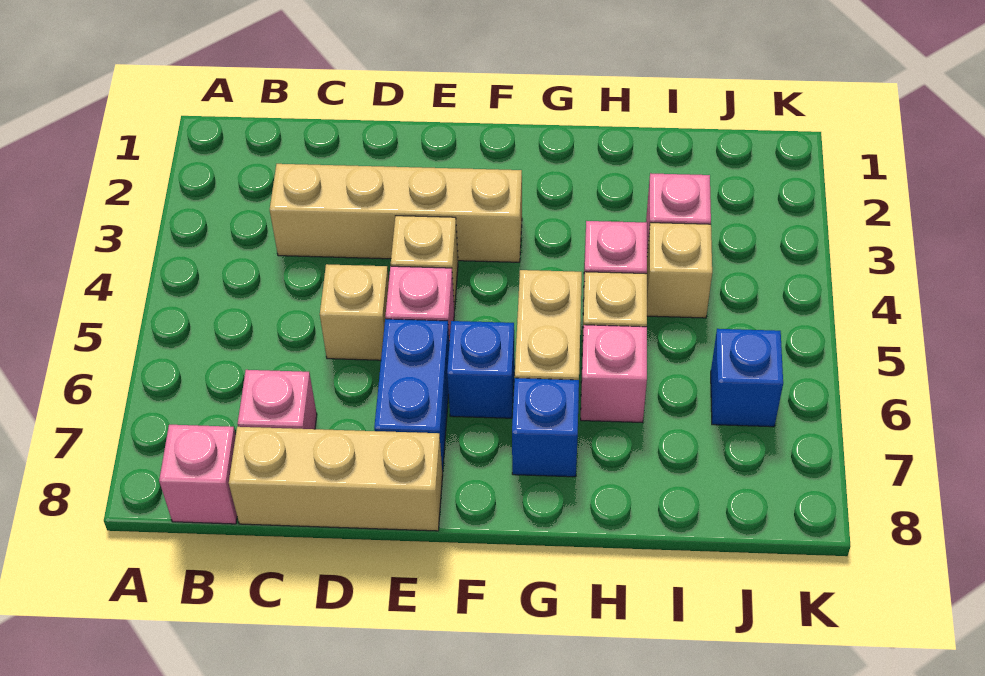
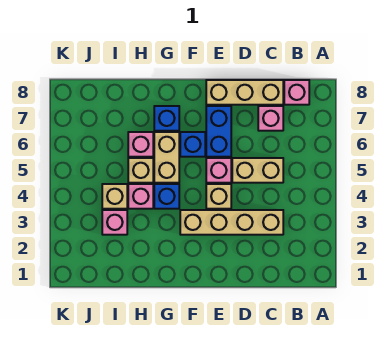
tan brick D5 level 1 -> tan brick C5:D5 level 1
blue brick J6 level 1 -> blue brick G4 level 1

